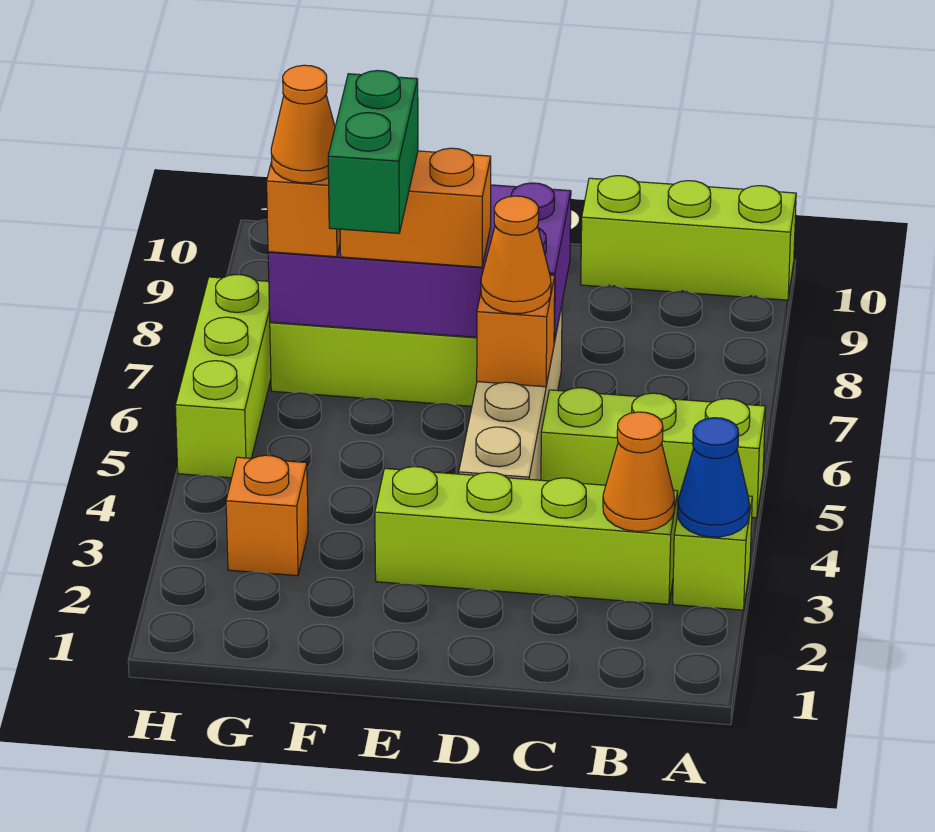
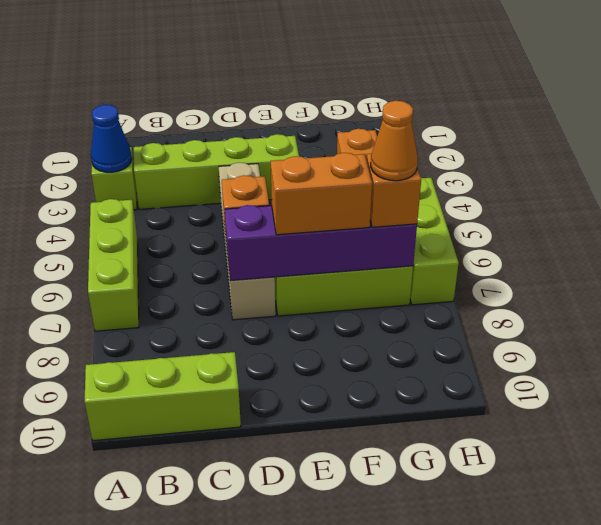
lime brick A5:C5 level 1 -> lime brick A5:A7 level 1
orange cone B3 level 2 -> none
orange cone D6 level 3 -> none
purple brick D7:G8 level 2 -> purple brick D7:G7 level 2
green brick F6:F7 level 4 -> none

